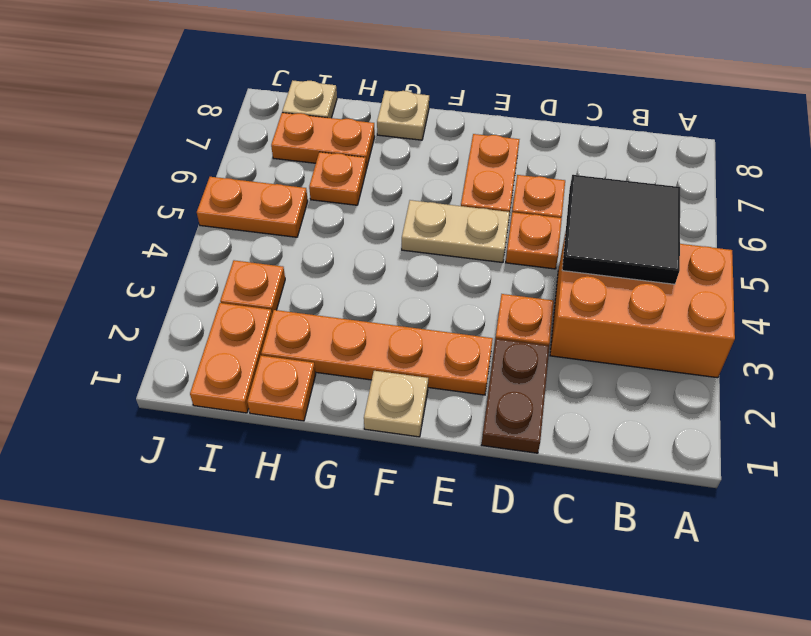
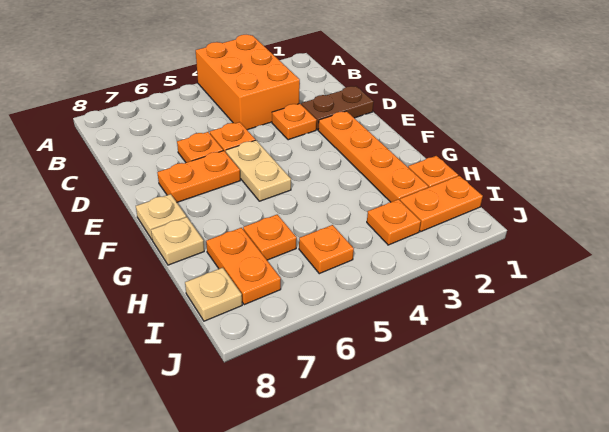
black tile B4:C5 level 2 -> none
tan plate F1 level 1 -> tan plate F8 level 1
orange plate I5:J5 level 1 -> orange plate I5 level 1

